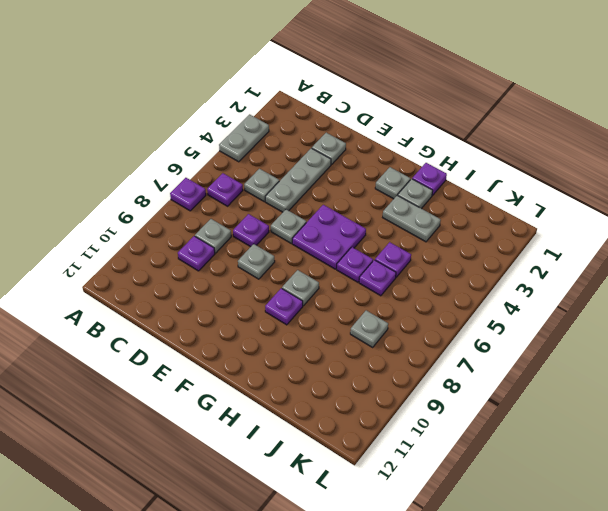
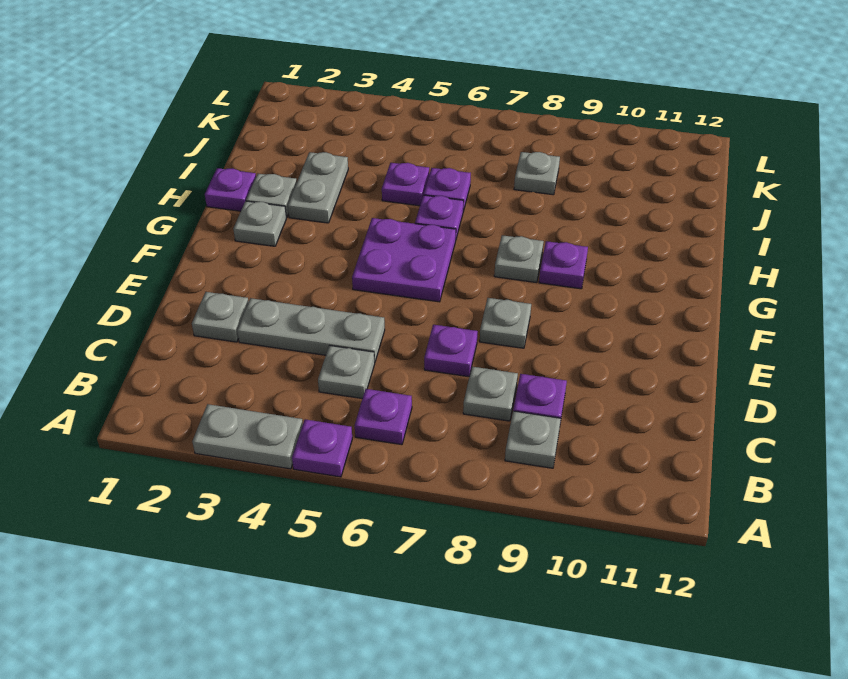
purple plate A7 level 1 -> purple plate A5 level 1
grey plate E6 level 1 -> grey plate B9 level 1

